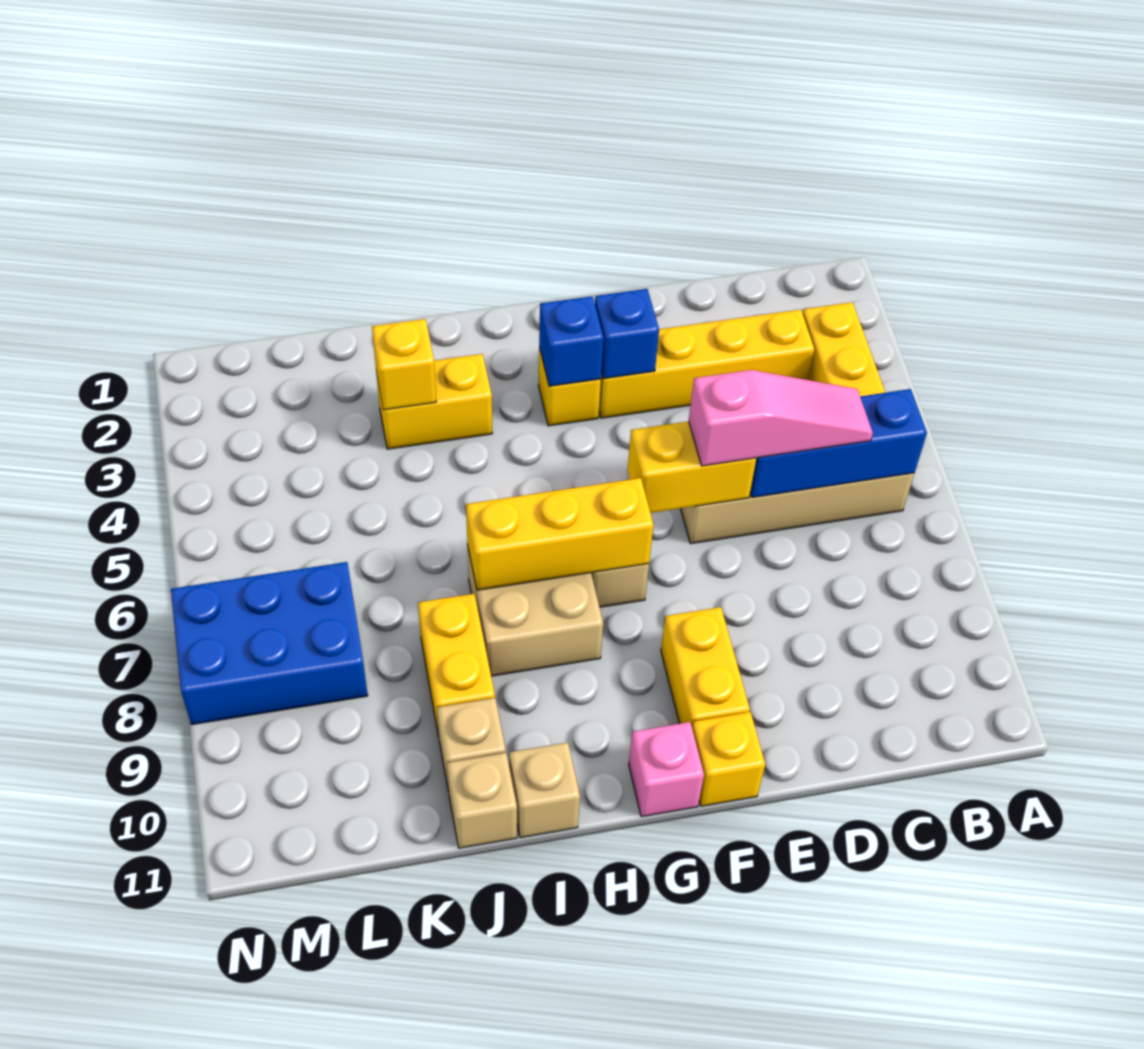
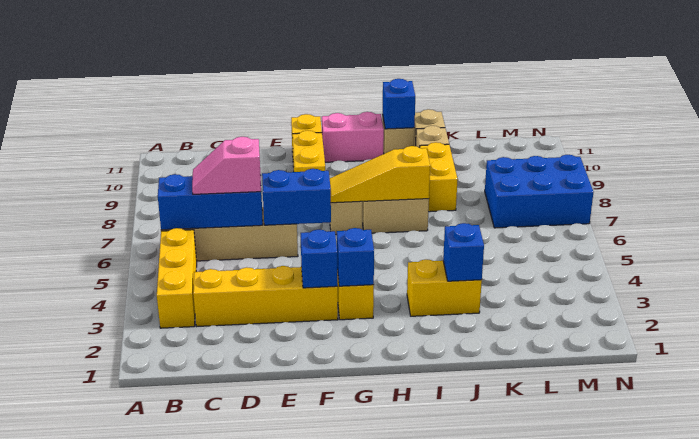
pink slope C6:E6 level 3 top E -> pink slope C6:D6 level 3 top D
yellow brick E6:F6 level 2 -> blue brick E6:F6 level 2
yellow brick G7:I7 level 2 -> yellow slope G7:I7 level 2 top I
pink brick G11 level 1 -> pink brick G11:H11 level 1
none -> blue brick I11 level 2
yellow brick J3 level 2 -> blue brick J3 level 2

